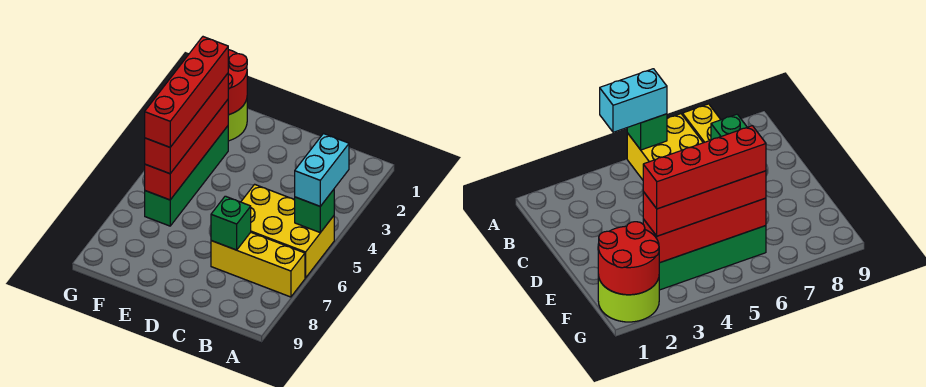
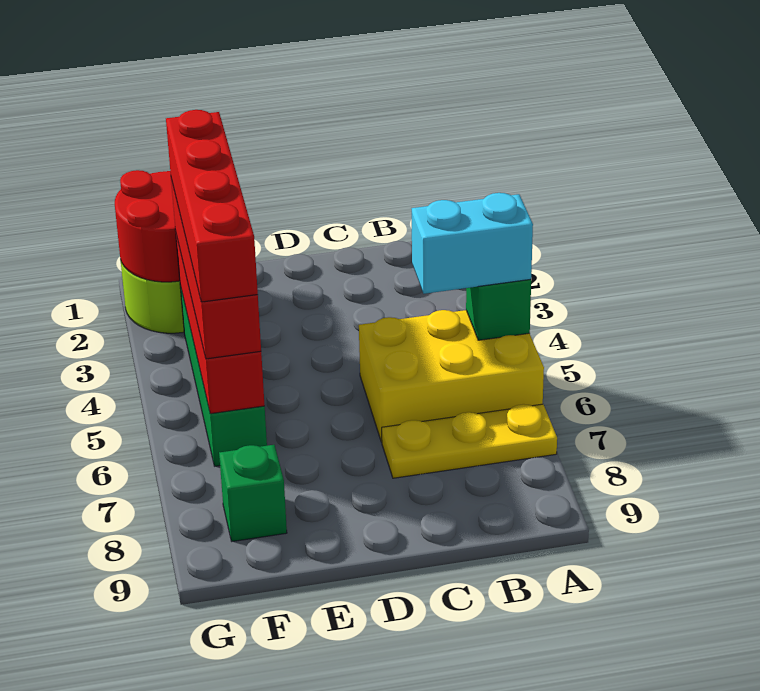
cyan brick A4:A5 level 3 -> cyan brick A5:B5 level 3
yellow brick A7:C7 level 1 -> yellow plate A7:C7 level 1
green brick C7 level 2 -> green brick F8 level 1

